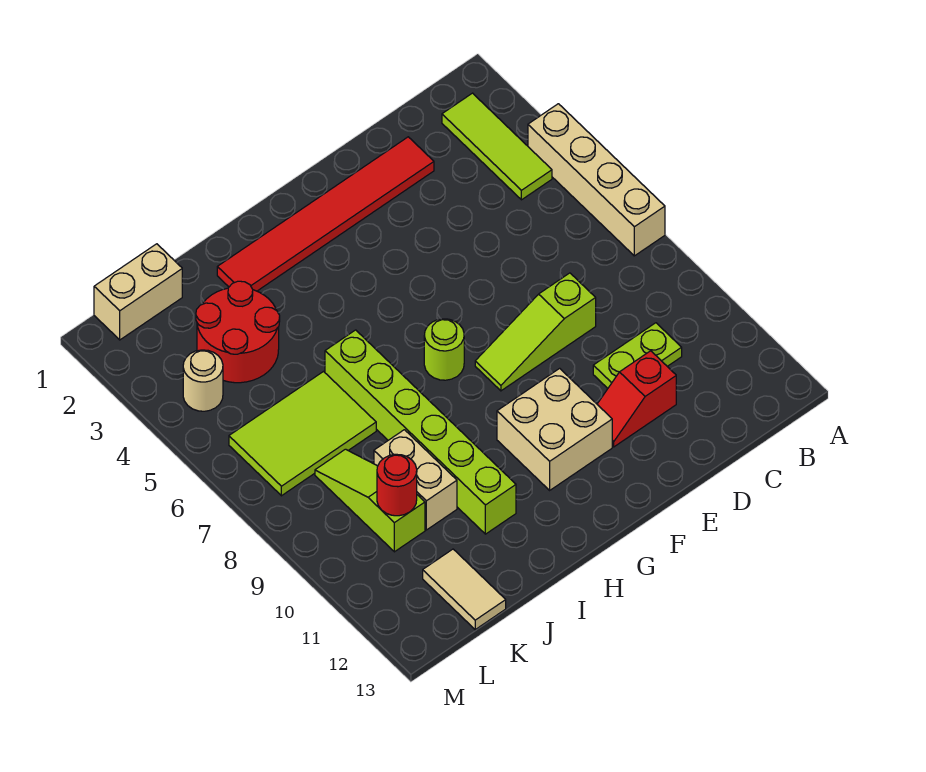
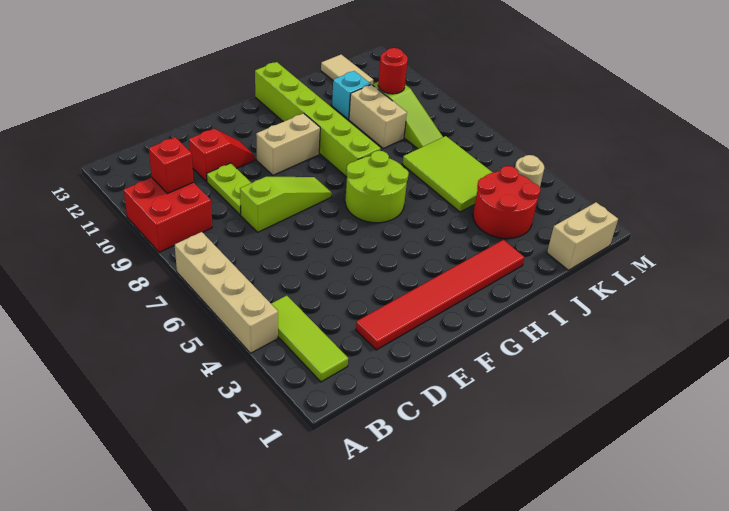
none -> red brick A9:B10 level 1
none -> red brick B10 level 2
lime plate C10:D10 level 1 -> lime plate D9:D10 level 1
tan brick F10:G11 level 1 -> tan brick F10:G10 level 1
lime round brick G7 level 1 -> lime round brick G6:H7 level 1
lime brick I6:I11 level 1 -> lime brick H8:H13 level 1
lime tile J6:L7 level 1 -> lime tile J5:K7 level 1
none -> cyan brick J11 level 1

